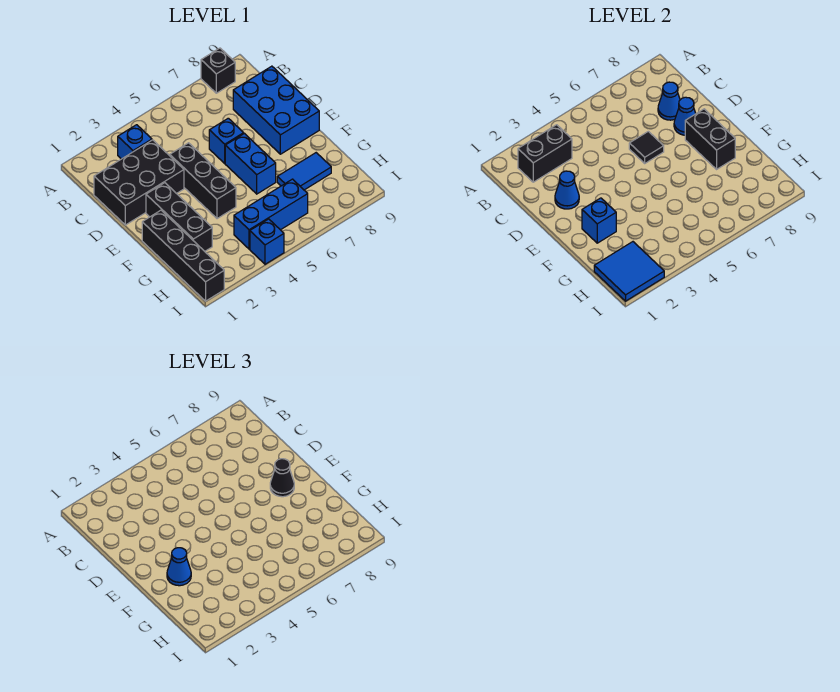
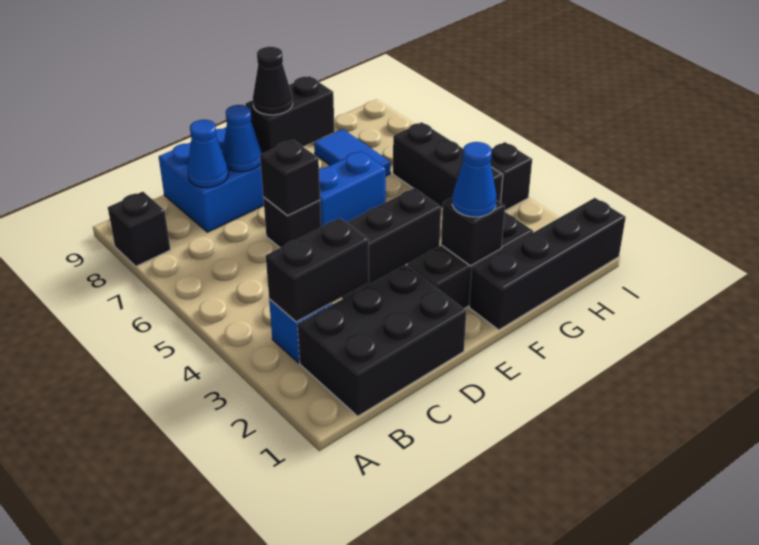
black brick B2:B3 level 2 -> black brick B3:C3 level 2
black brick C1:D3 level 1 -> black brick B1:D2 level 1
blue cone D2 level 2 -> none
blue brick D6 level 1 -> black brick D6 level 1
black tile D6 level 2 -> black brick D6 level 2
blue brick F2 level 2 -> black brick F2 level 2
blue tile H1:I2 level 2 -> none
blue brick H4:H6 level 1 -> black brick H4:H6 level 1
blue brick I4 level 1 -> black brick I4 level 1

